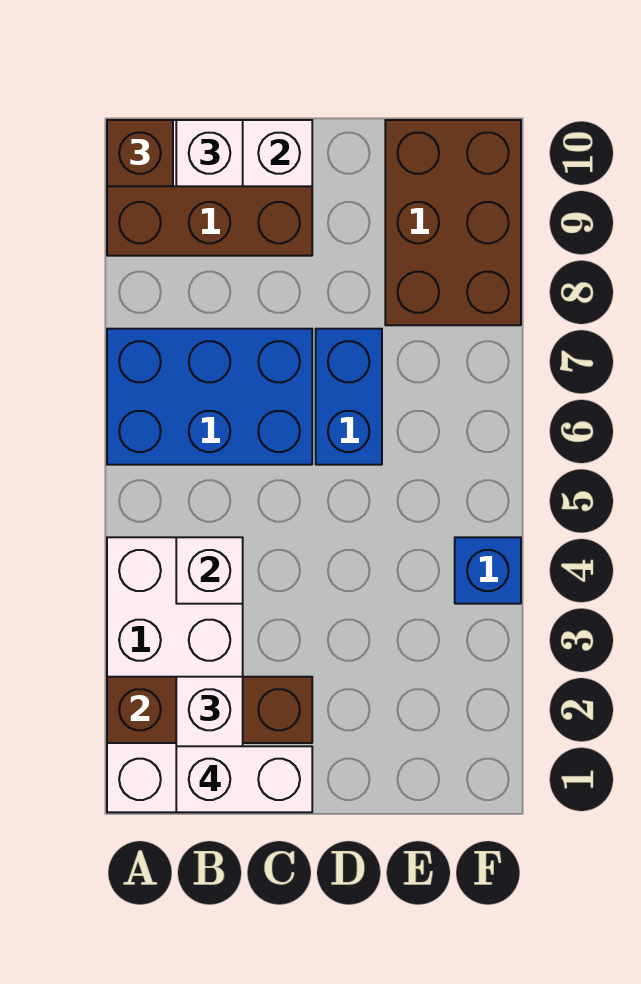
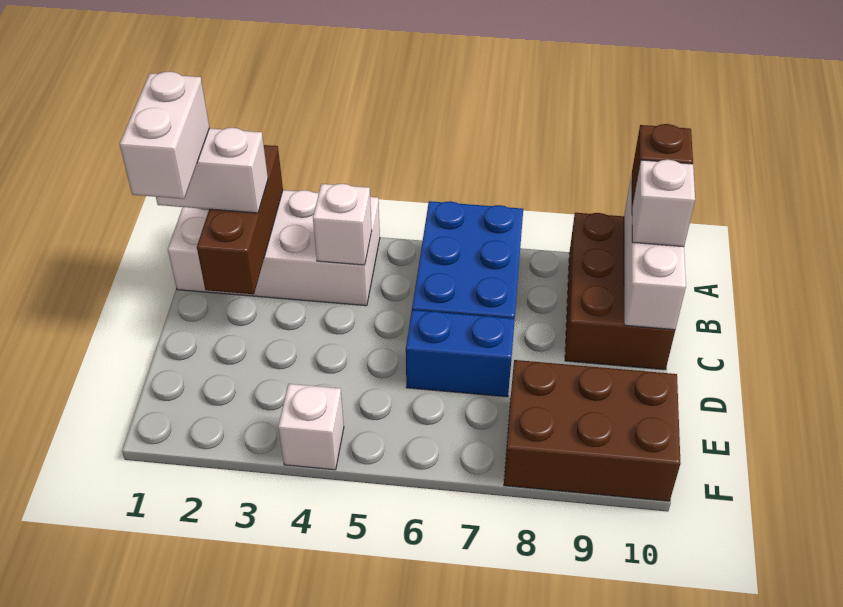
blue brick F4 level 1 -> white brick F4 level 1

